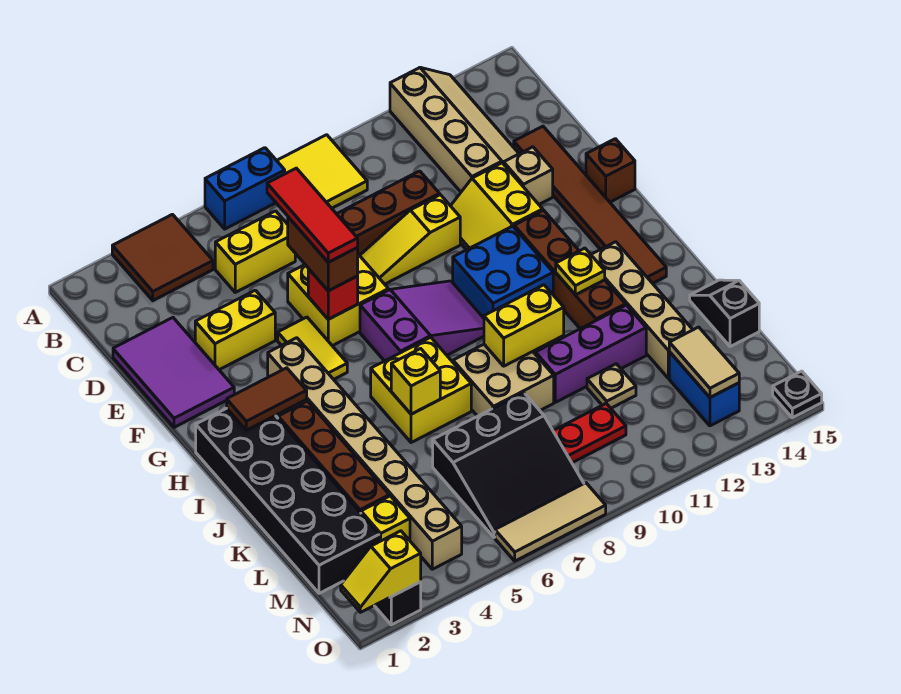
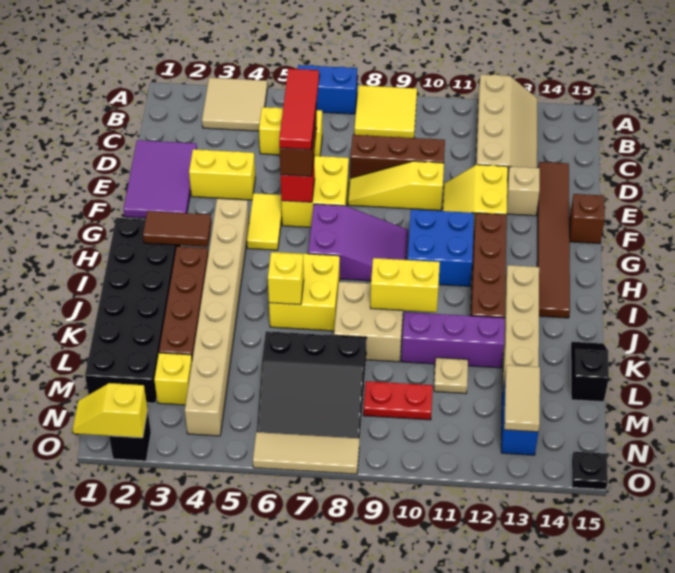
brown tile A3:B4 level 1 -> tan tile A3:B4 level 1
yellow plate I12 level 2 -> none

